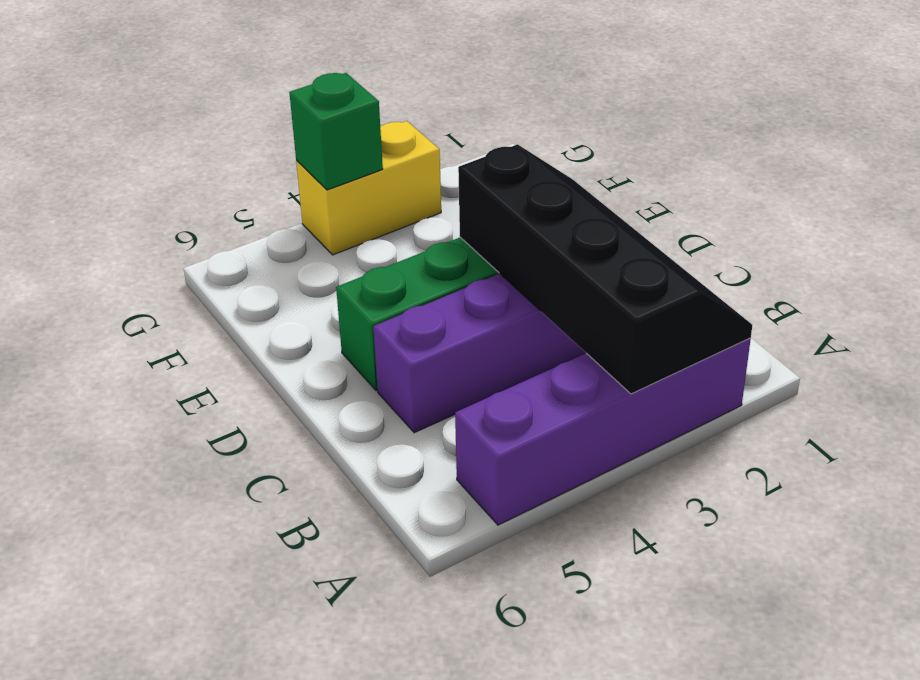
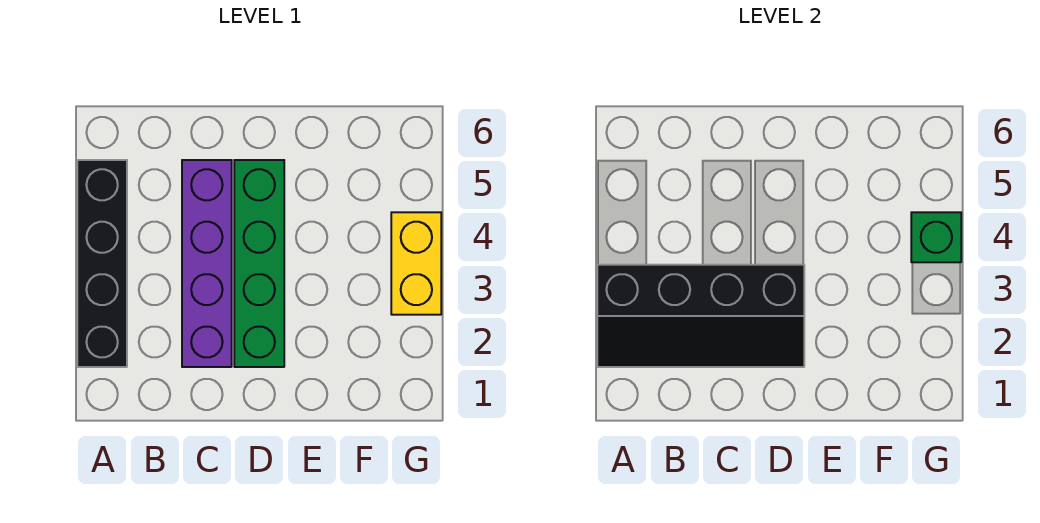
purple brick A2:A5 level 1 -> black brick A2:A5 level 1

